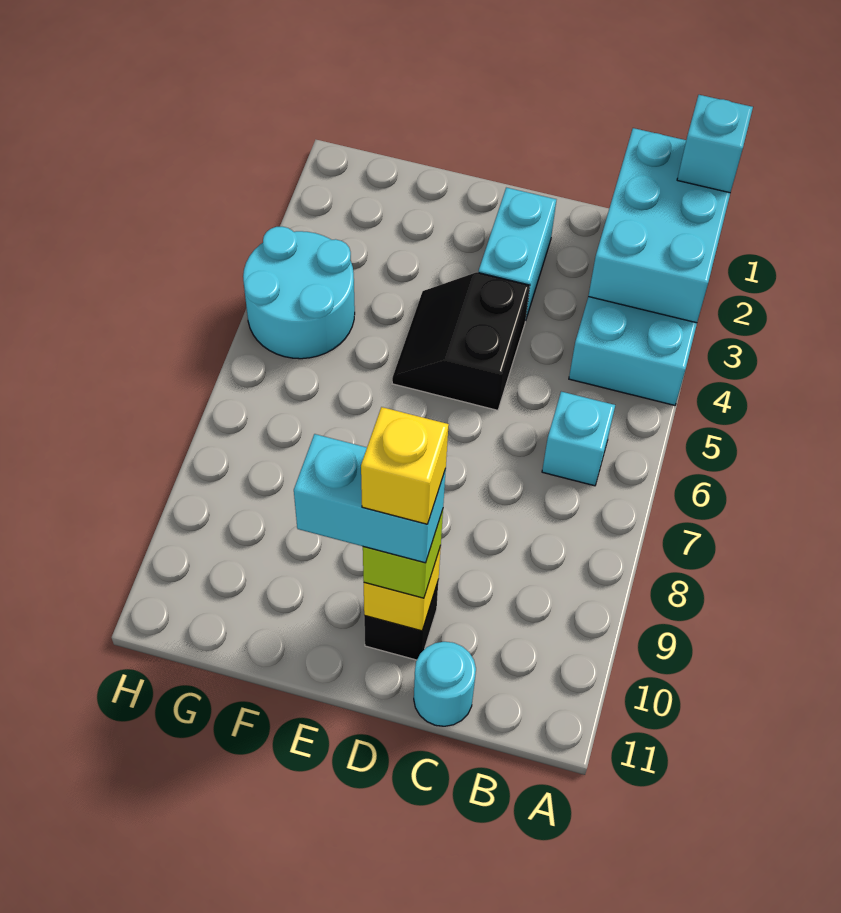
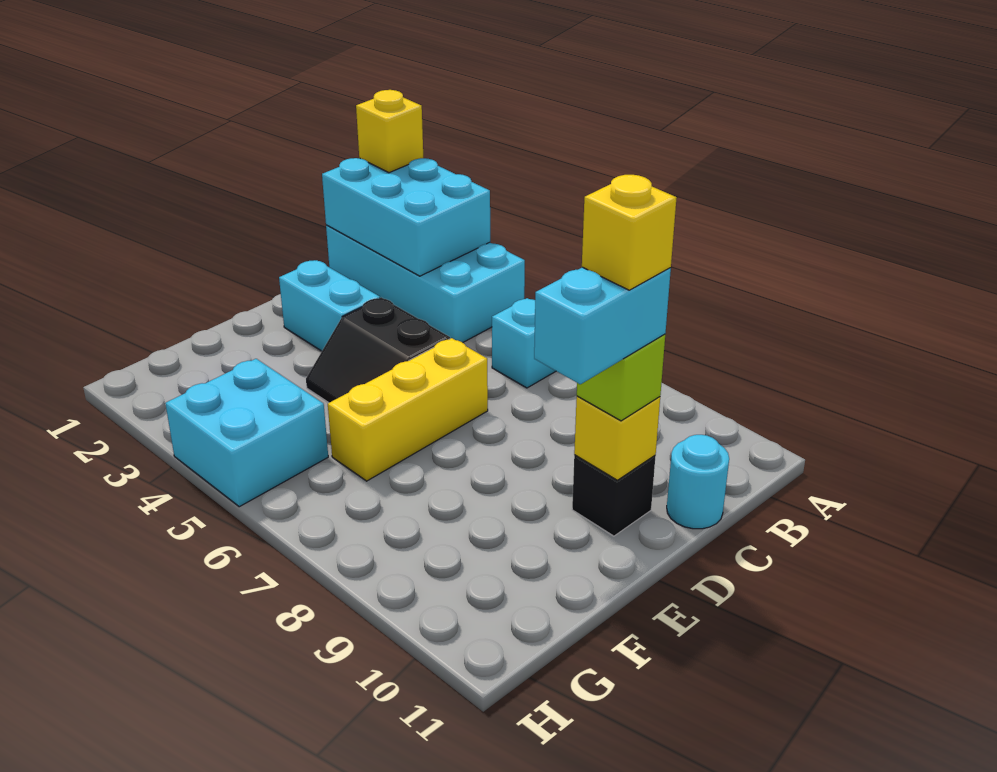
cyan brick A1 level 3 -> yellow brick A1 level 3
none -> yellow brick D6:F6 level 1
cyan round brick G4:H5 level 1 -> cyan brick G4:H5 level 1

